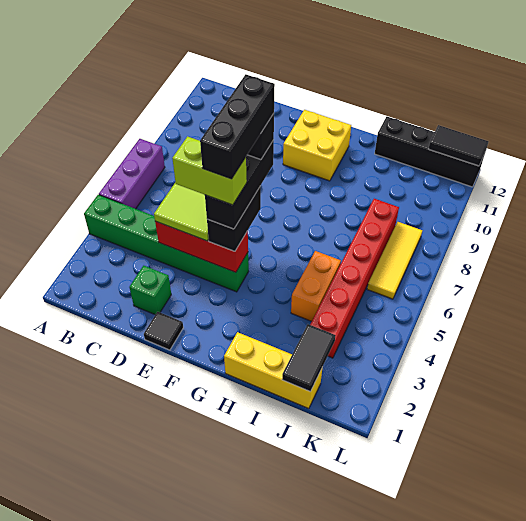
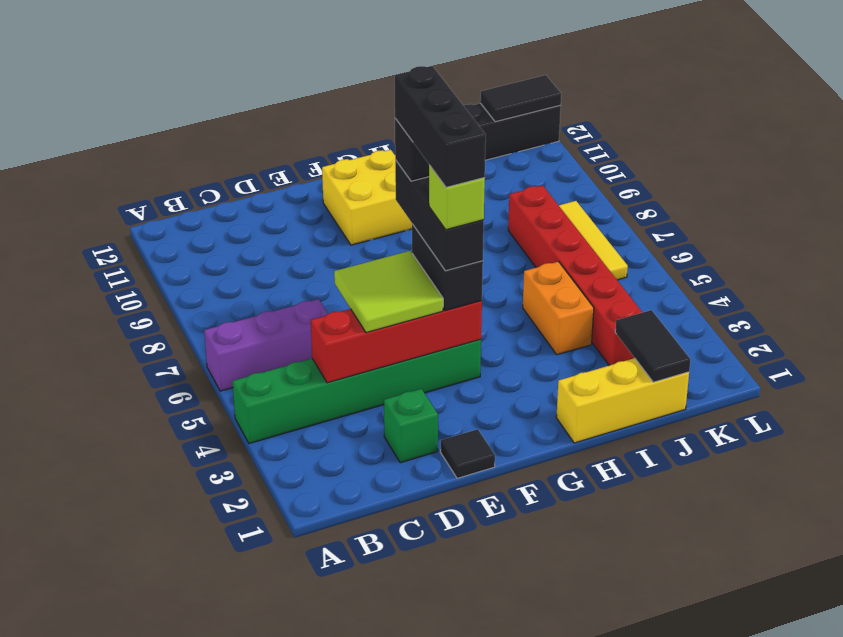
purple brick A5:A7 level 1 -> purple brick A6:C6 level 1
red brick D4:F4 level 2 -> red brick C4:F4 level 2
lime brick E4:F4 level 5 -> lime brick F4 level 5

